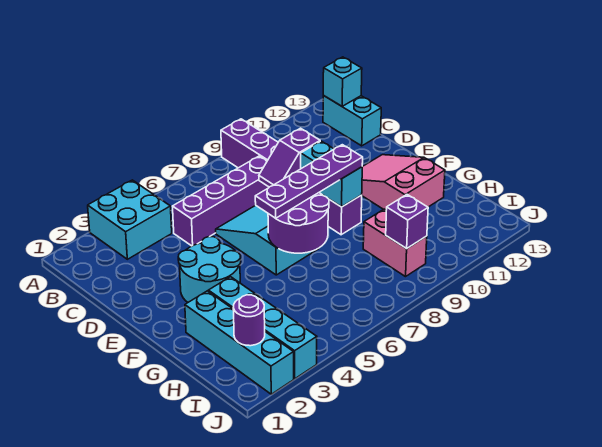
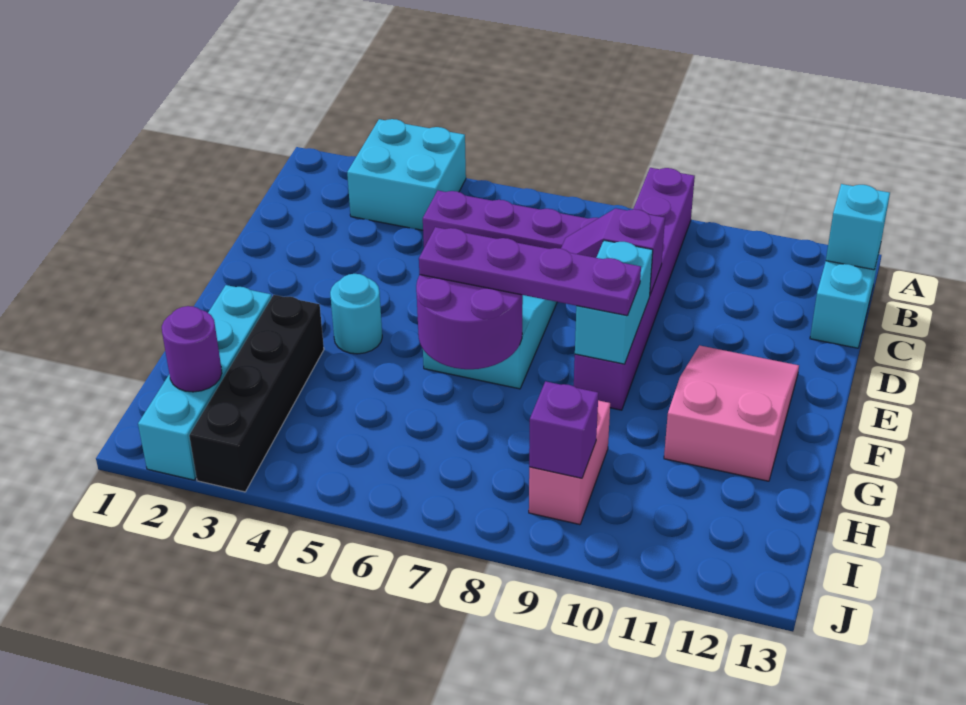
cyan round brick E3:F4 level 1 -> cyan round brick F4 level 1
cyan brick G3:J3 level 1 -> black brick G3:J3 level 1

